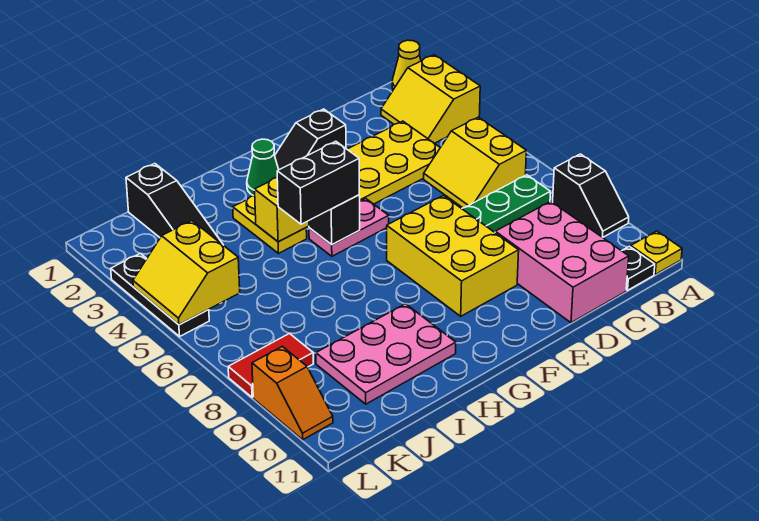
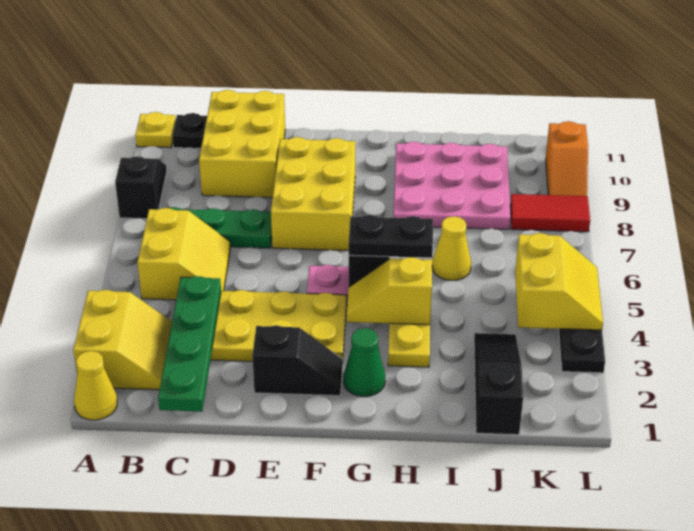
none -> green plate C1:C4 level 2
pink brick C9:D11 level 1 -> yellow brick C9:D11 level 1
black brick G5:H5 level 3 -> black plate G5:H5 level 3
pink plate H9:J10 level 1 -> pink plate H8:J10 level 1
none -> yellow cone I6 level 1
orange slope L9:L10 level 1 top 9 -> orange slope L9:L10 level 1 top 10

